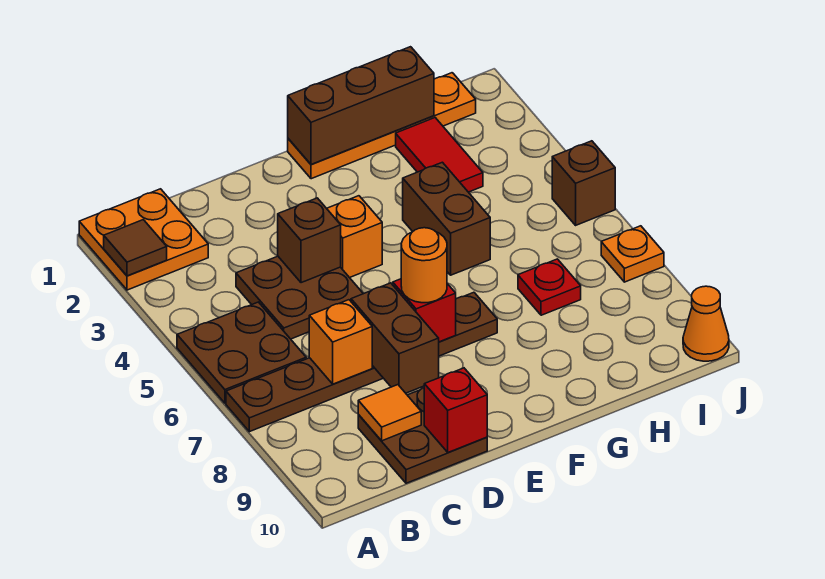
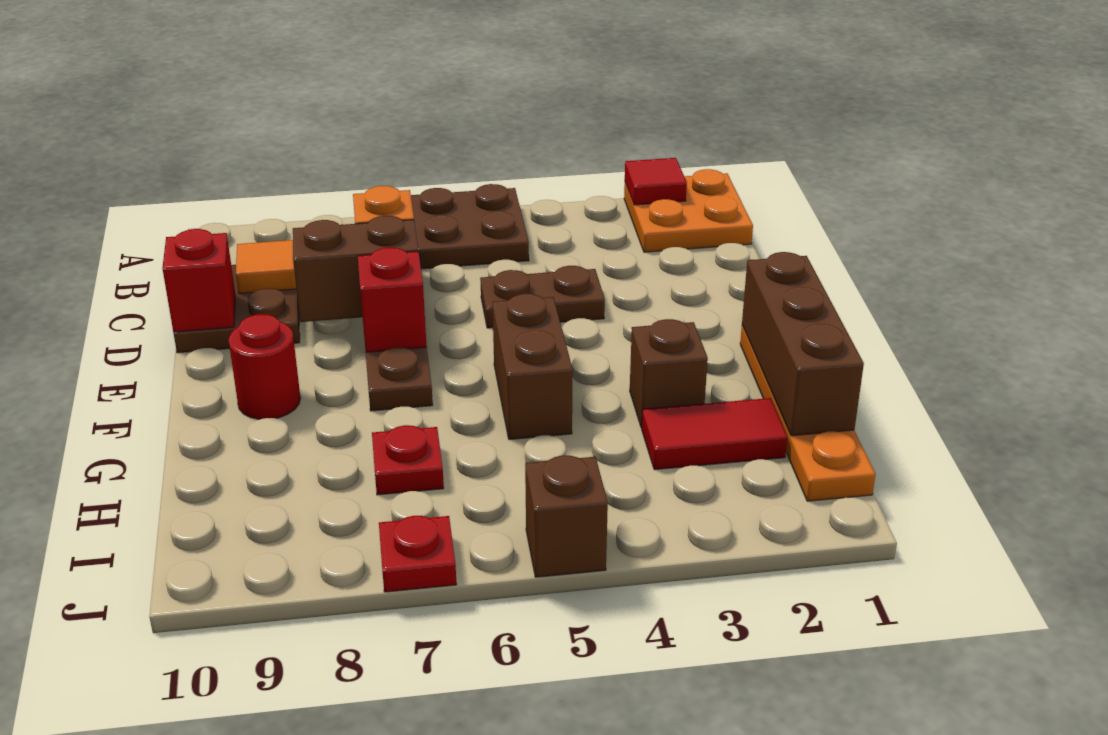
brown tile A2 level 2 -> red tile A2 level 2
brown plate C4:D5 level 1 -> brown plate D4:D5 level 1
brown brick D4 level 2 -> brown brick G3 level 1
orange brick E4 level 1 -> none
orange round brick E7 level 3 -> none
none -> red round brick F9 level 1
brown brick G4:G5 level 1 -> brown brick F5:G5 level 1
orange plate J7 level 1 -> red plate J7 level 1
orange cone J10 level 1 -> none

